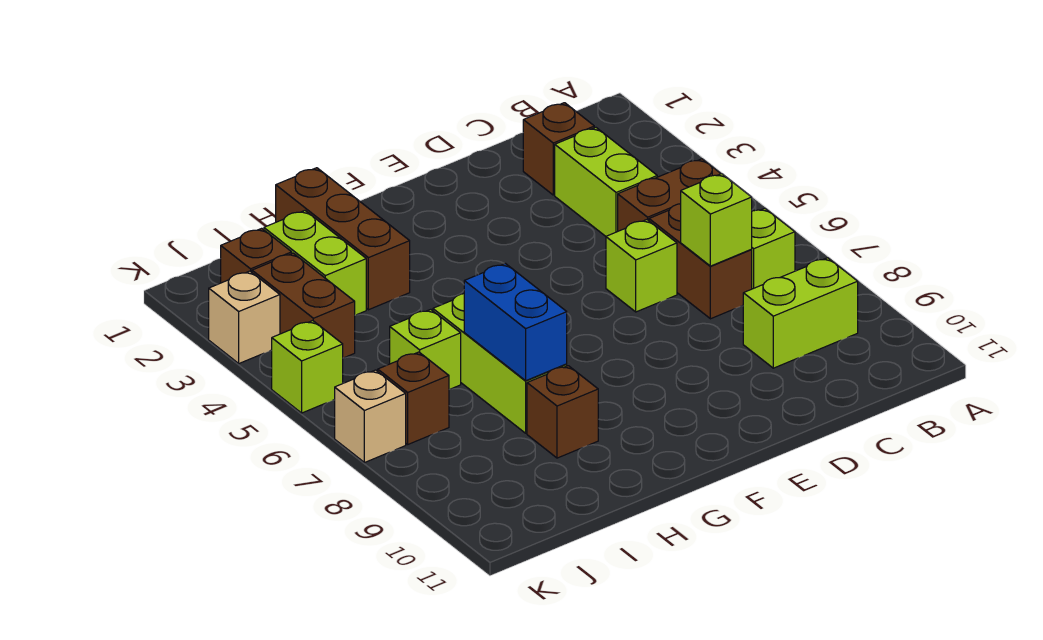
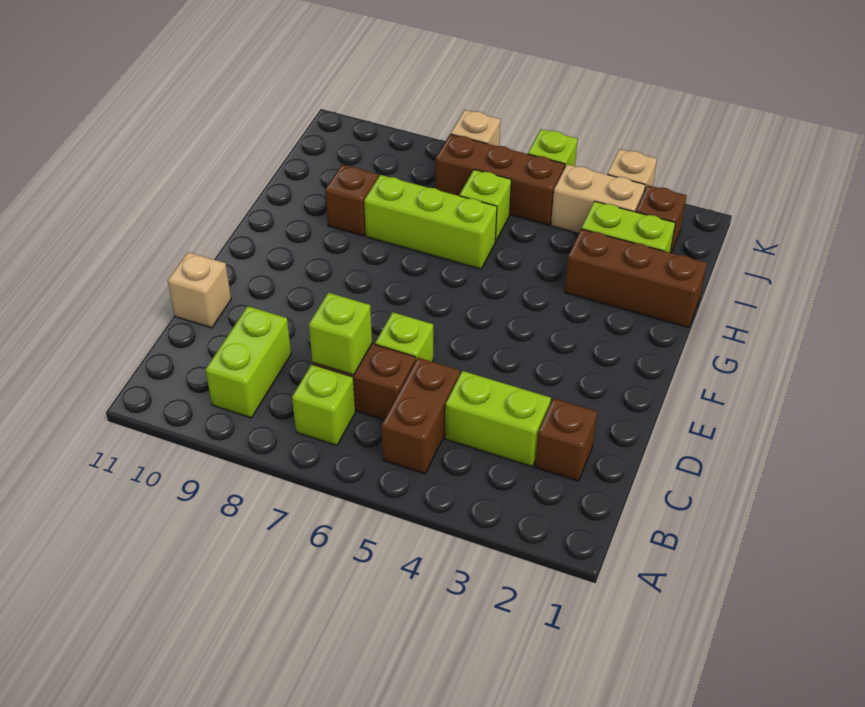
none -> tan brick D11 level 1
blue brick H7:H8 level 2 -> none
brown brick J3:J4 level 1 -> tan brick J3:J4 level 1
brown brick J7 level 1 -> brown brick J5:J7 level 1

